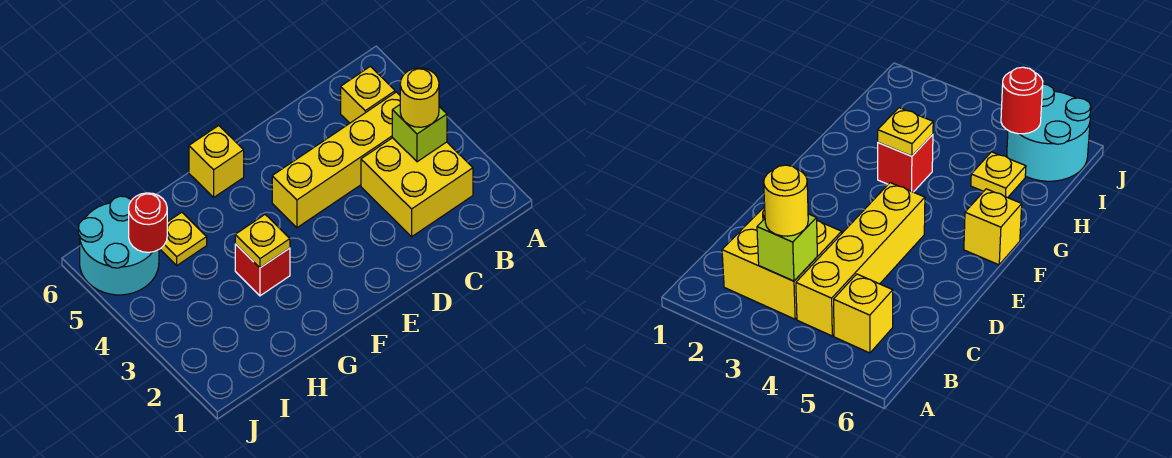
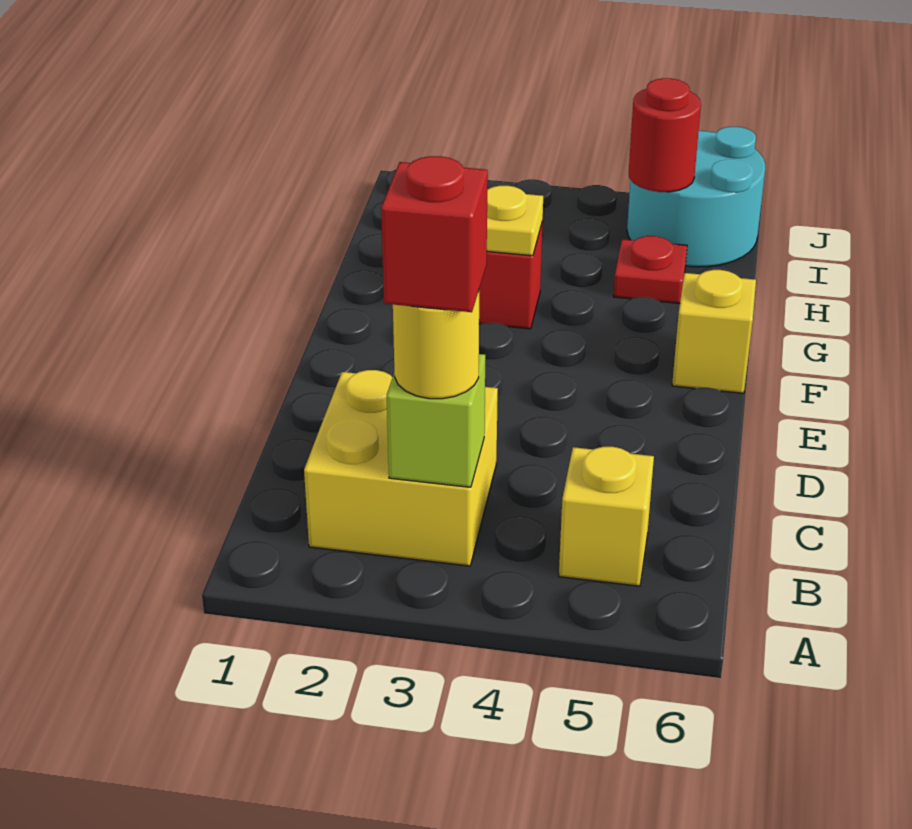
none -> red brick B3 level 4
yellow brick B4:E4 level 1 -> none
yellow plate H5 level 1 -> red plate H5 level 1

